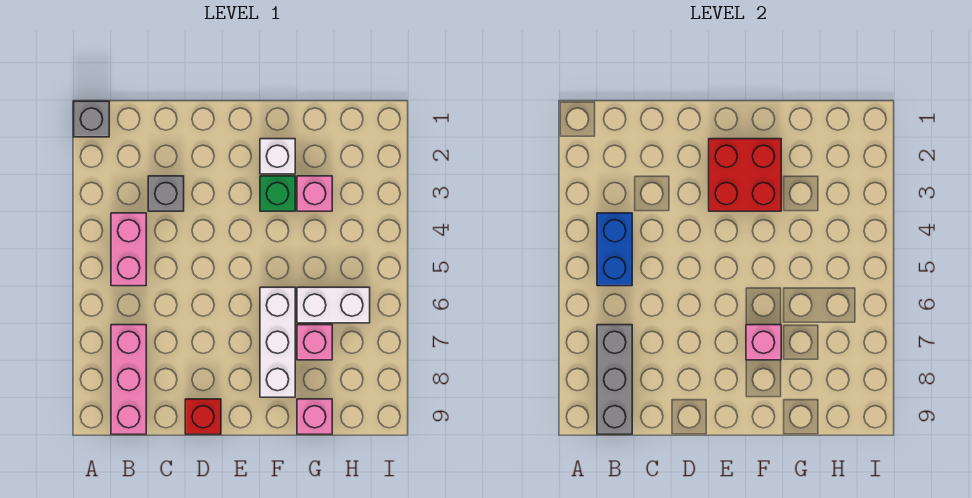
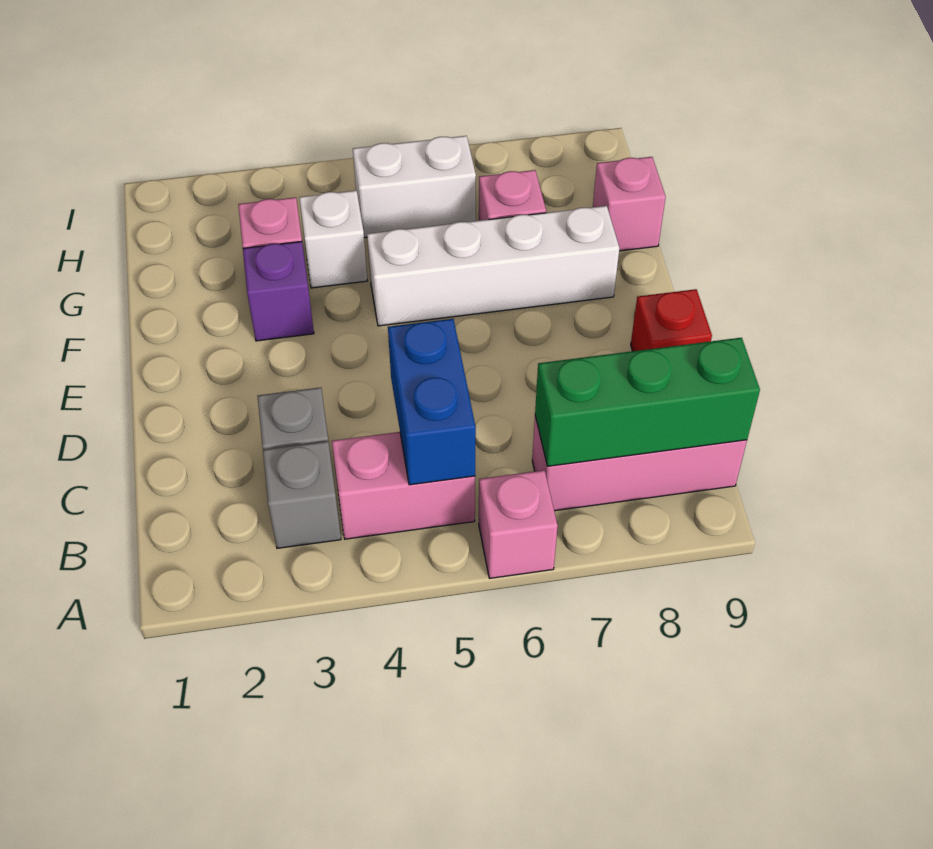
grey brick A1 level 1 -> grey brick B3 level 1
blue brick B4:B5 level 2 -> blue brick B5:C5 level 2
grey brick B7:B9 level 2 -> green brick B7:B9 level 2
red brick E2:F3 level 2 -> none
white brick F2 level 1 -> white brick G4 level 1
green brick F3 level 1 -> purple brick F3 level 1
white brick F6:F8 level 1 -> white brick F5:F8 level 1
pink brick F7 level 2 -> pink brick A6 level 1
white brick G6:H6 level 1 -> white brick H5:H6 level 1

